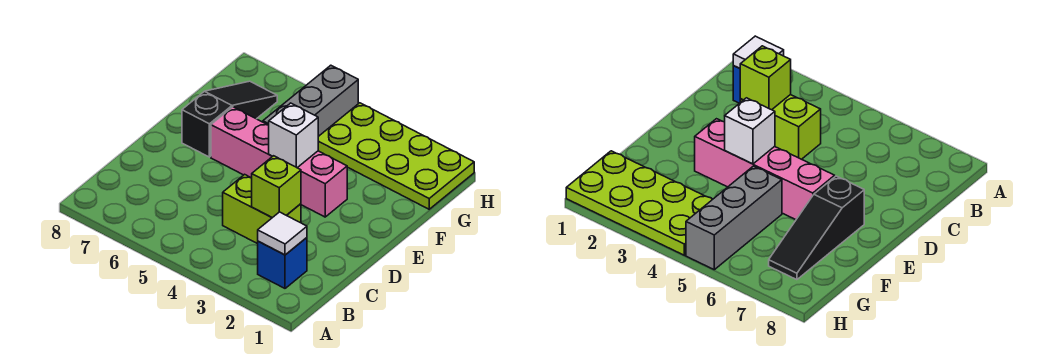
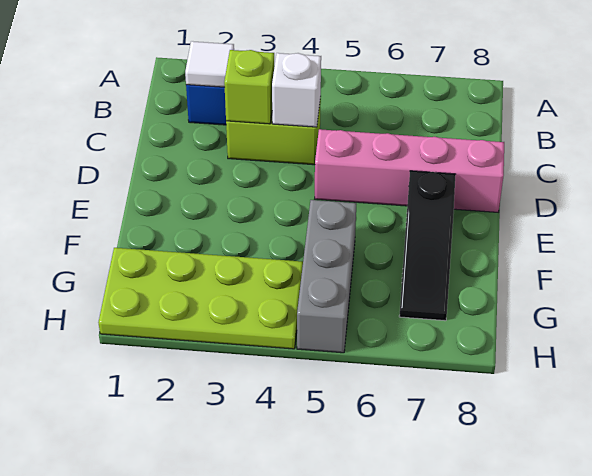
pink brick E3:E6 level 1 -> pink brick D5:D8 level 1
white brick E4 level 2 -> white brick C4 level 2

